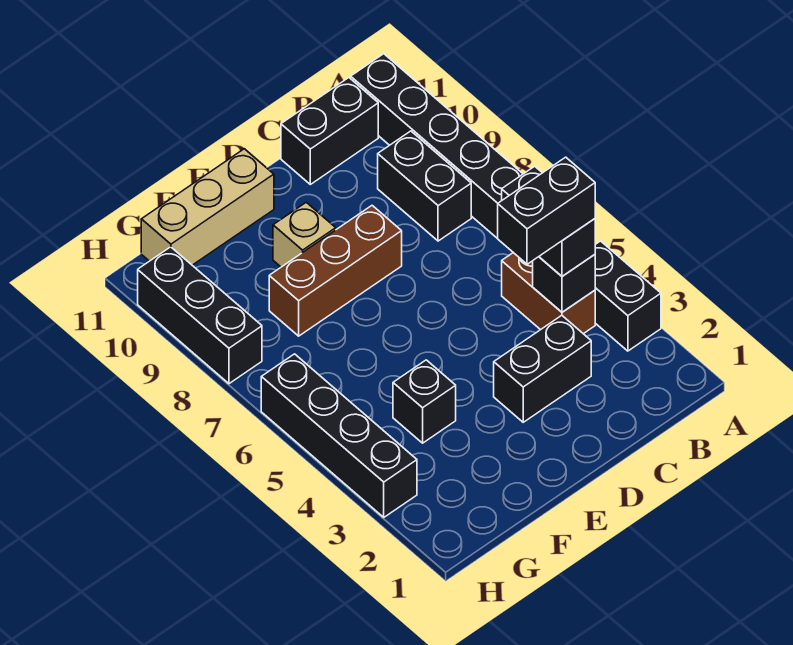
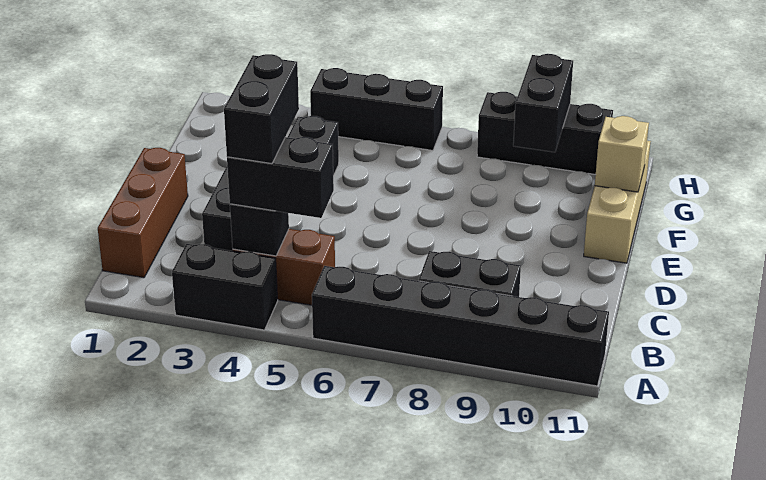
black brick B11:C11 level 1 -> black brick G9:H9 level 2
brown brick D8:F8 level 1 -> brown brick B1:D1 level 1
tan brick E9 level 1 -> tan brick F11 level 2
black brick H3:H6 level 1 -> black brick H4:H6 level 1

